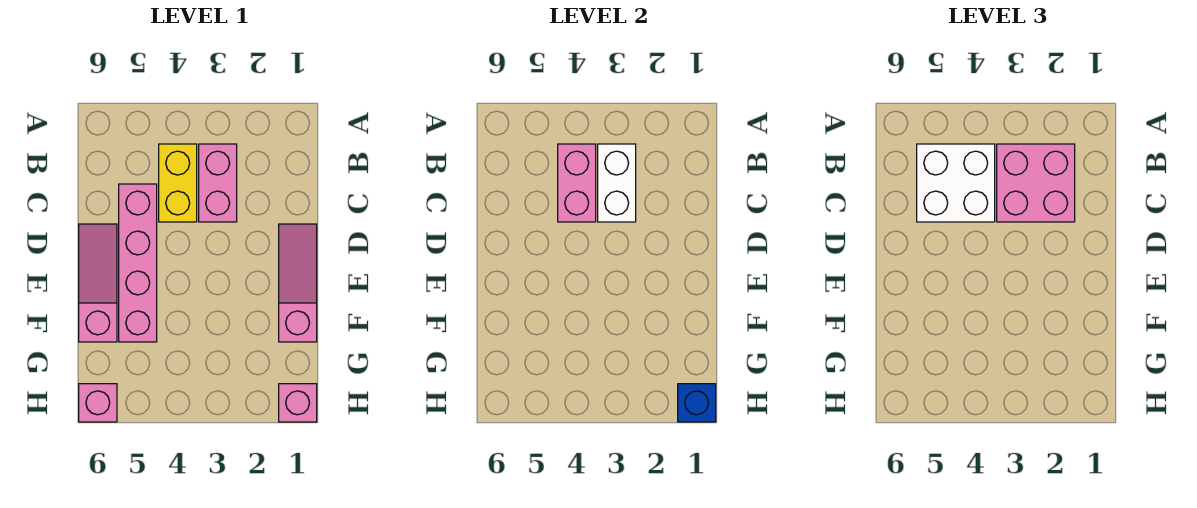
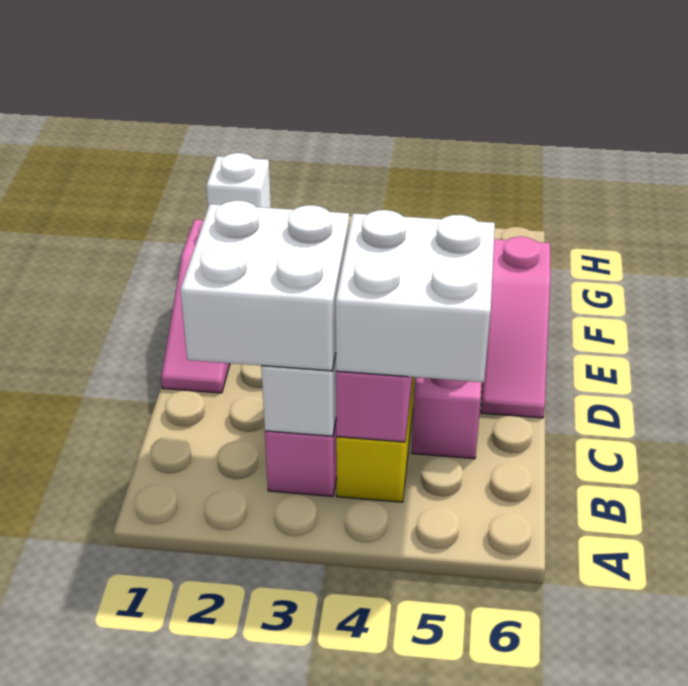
pink brick B2:C3 level 3 -> white brick B2:C3 level 3
pink brick H1 level 1 -> white brick H1 level 1
blue brick H1 level 2 -> none
pink brick H6 level 1 -> none

